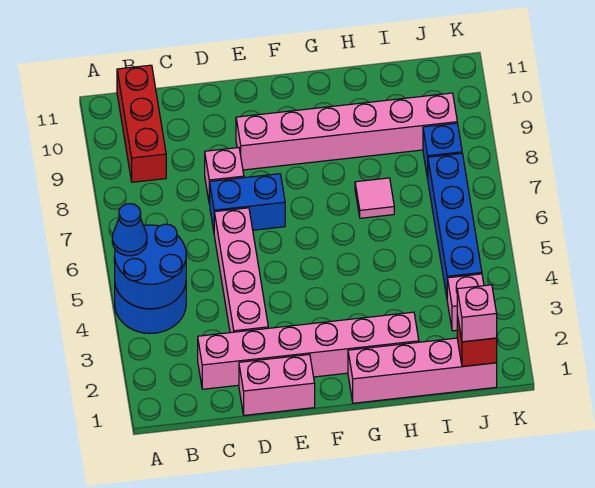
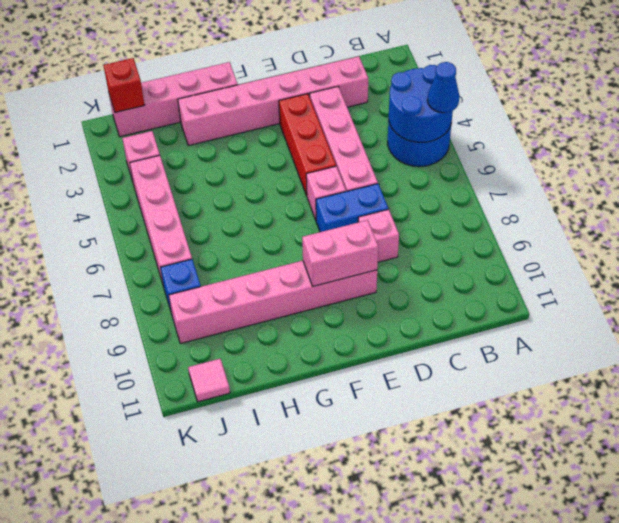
red brick B9:B11 level 1 -> red brick E3:E5 level 1
pink brick D1:E1 level 1 -> pink brick E9:F9 level 2
pink tile H7 level 1 -> pink tile J11 level 1
pink brick J1 level 3 -> pink brick E6 level 1
blue brick J4:J7 level 1 -> pink brick J4:J7 level 1

